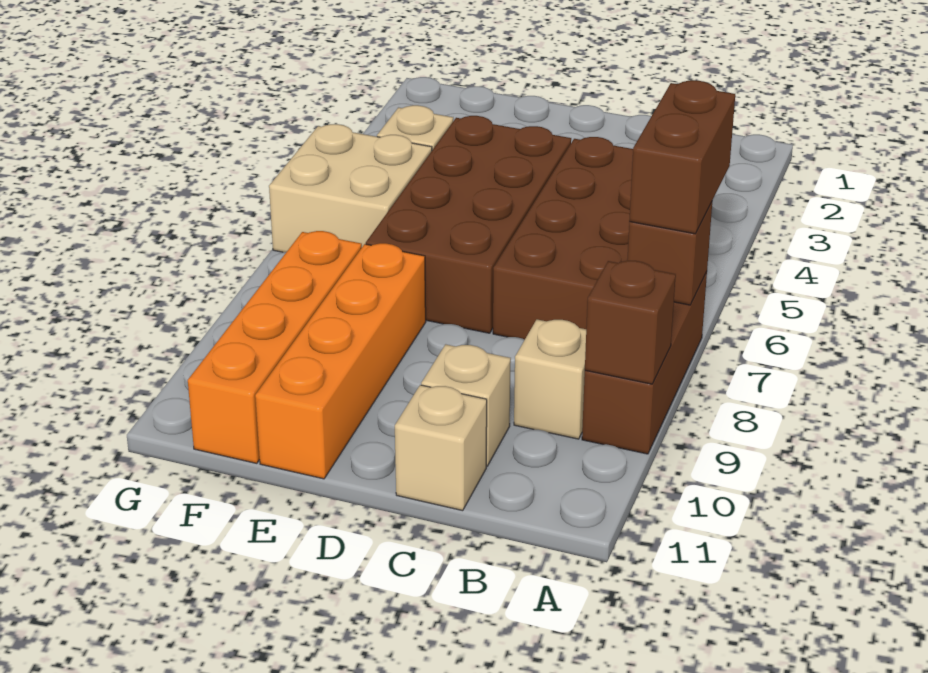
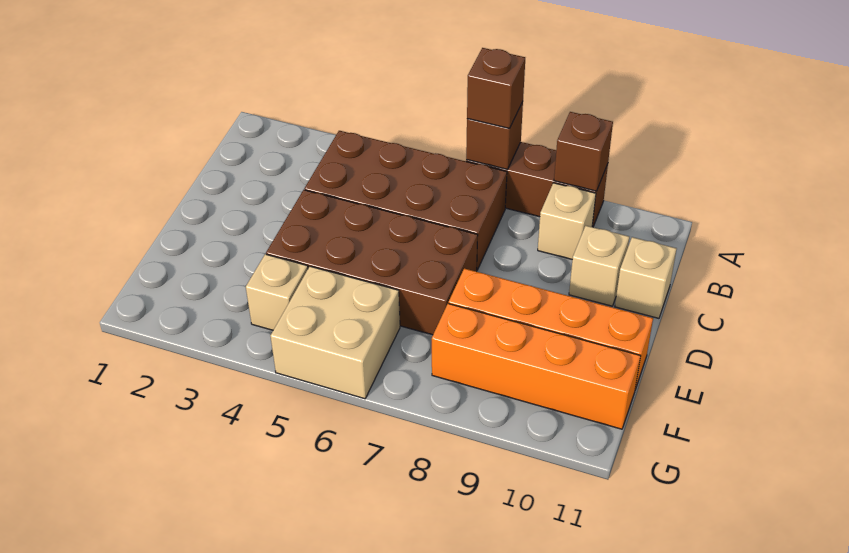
brown brick A6:A7 level 3 -> brown brick A7 level 3

